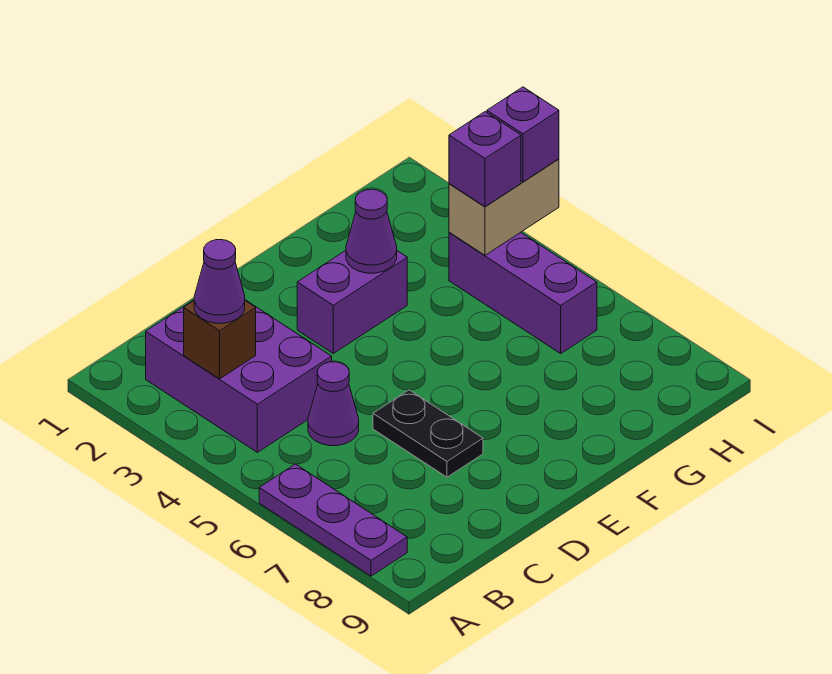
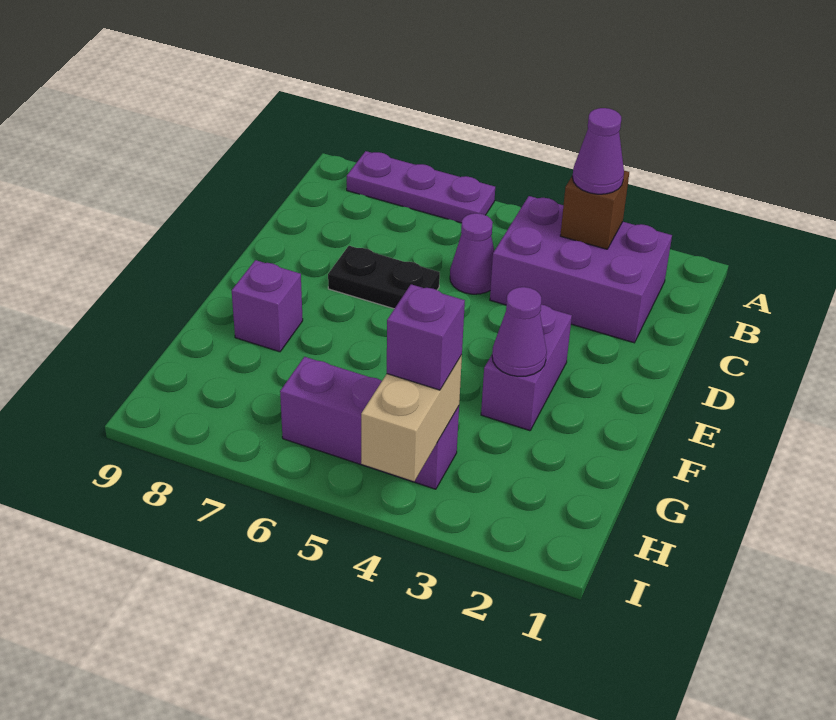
purple brick I4 level 3 -> purple brick F8 level 1

